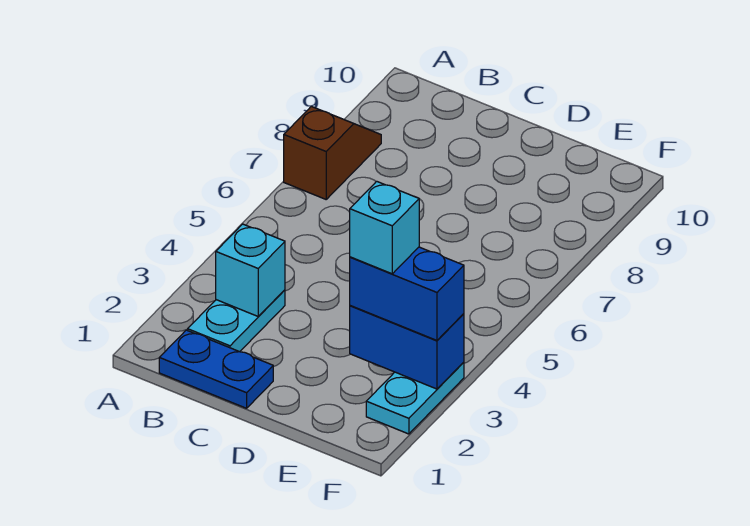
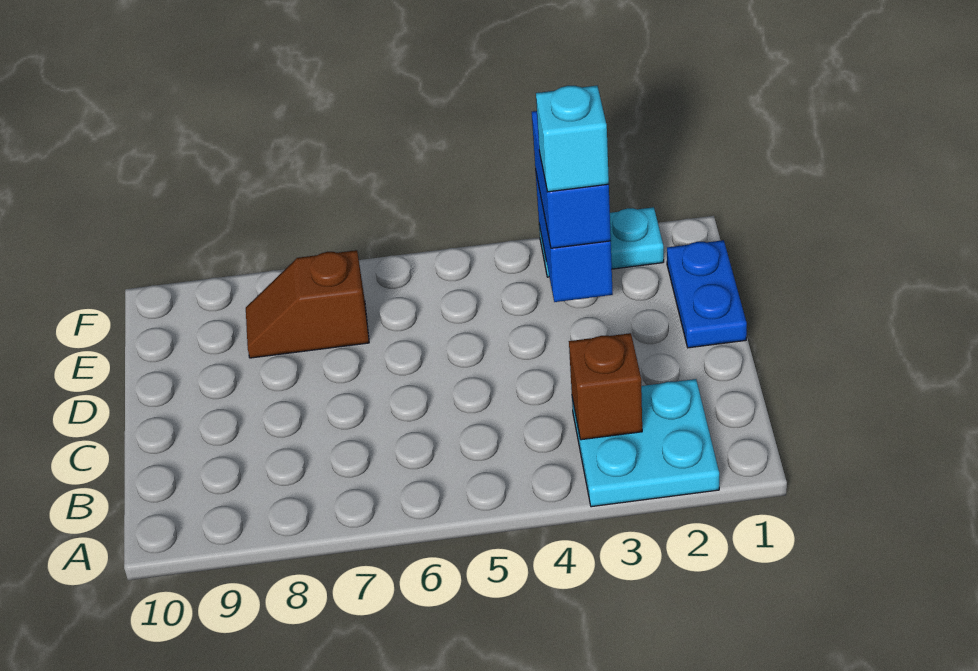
brown slope A7:A8 level 1 top 7 -> brown slope E7:E8 level 1 top 7
blue plate B1:C1 level 1 -> blue plate D1:E1 level 1
cyan plate B2:B3 level 1 -> cyan plate A2:B3 level 1
cyan brick B3 level 2 -> brown brick B3 level 2

